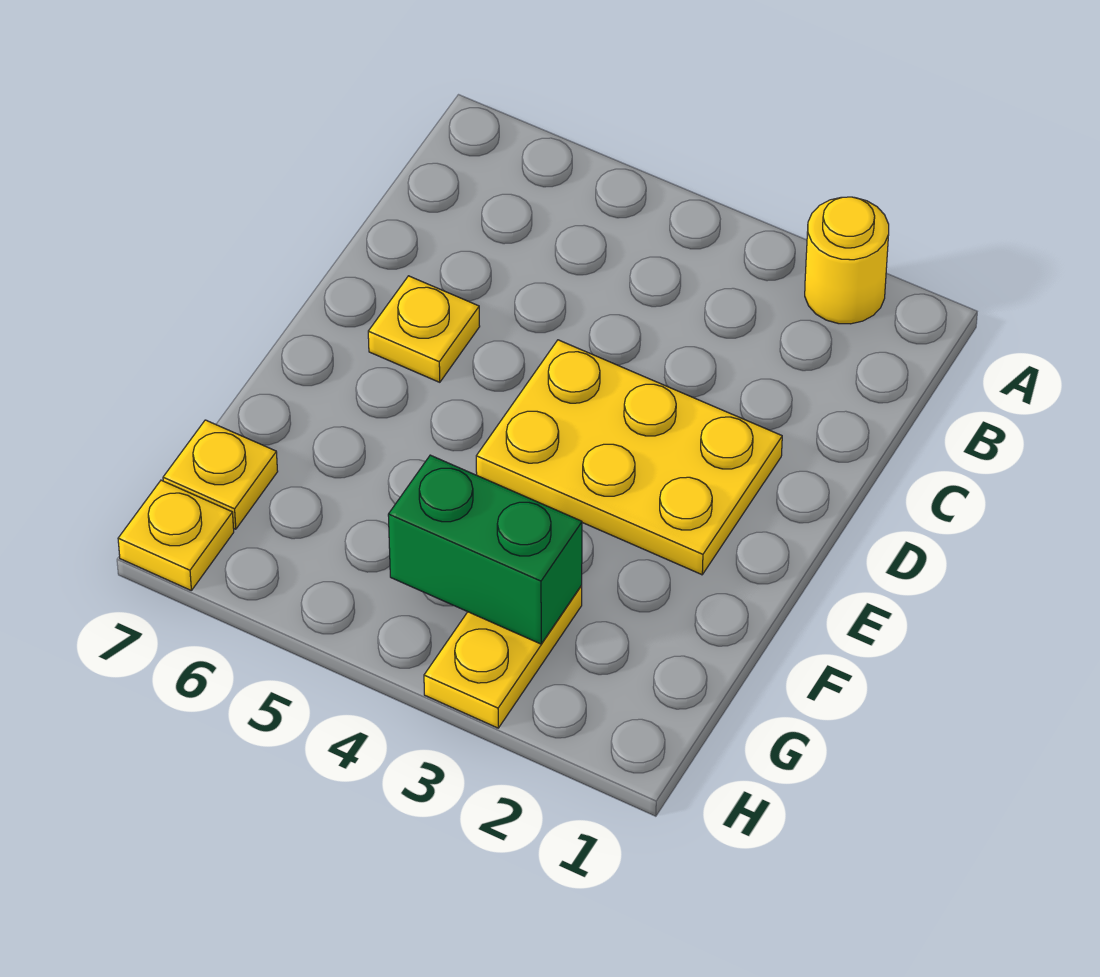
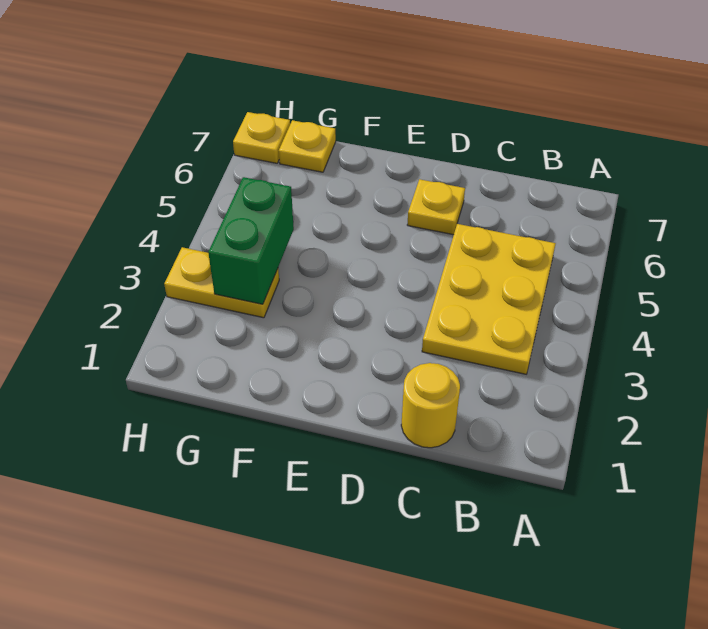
yellow round brick A2 level 1 -> yellow round brick C1 level 1
yellow plate D2:E4 level 1 -> yellow plate B3:C5 level 1

